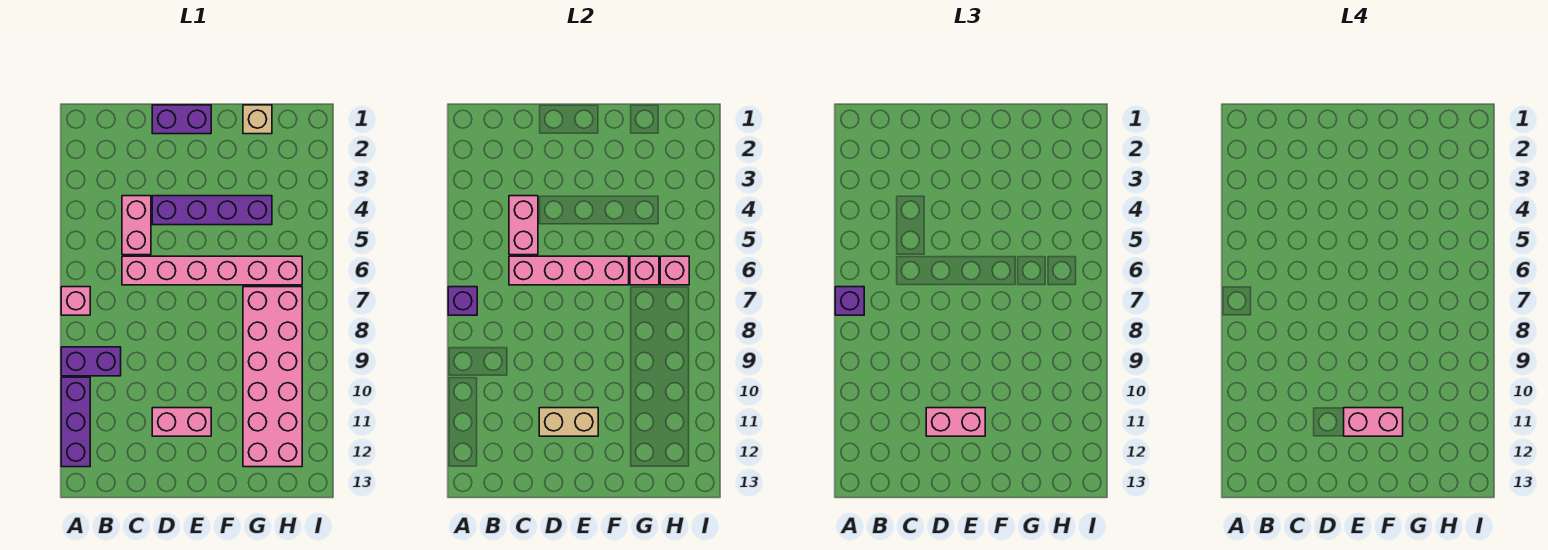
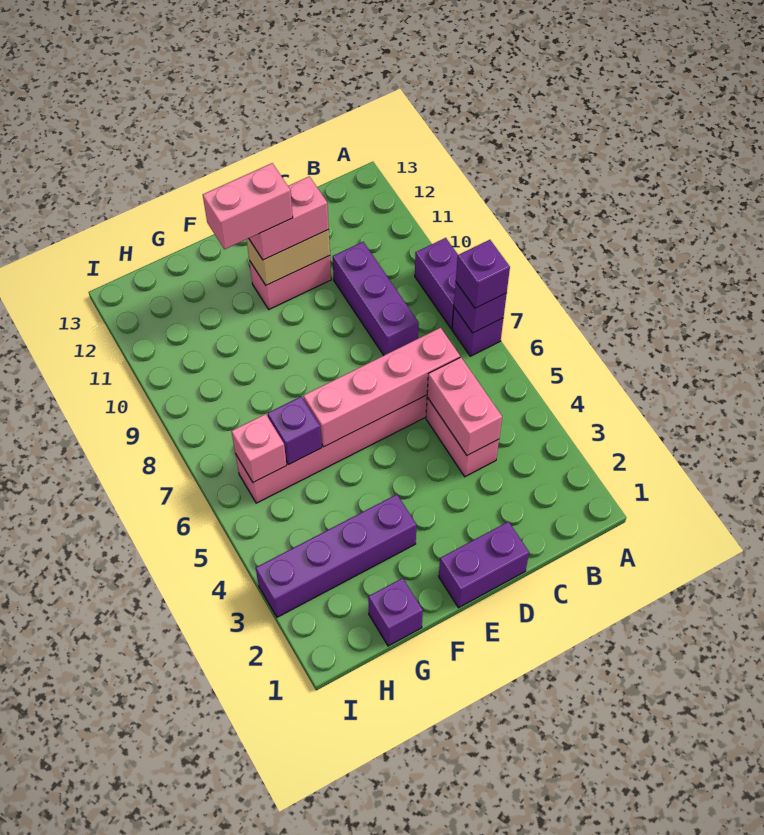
pink brick A7 level 1 -> purple brick A7 level 1
purple brick A9:B9 level 1 -> purple brick A8:A9 level 1
purple brick A10:A12 level 1 -> purple brick C8:C10 level 1
purple brick D4:G4 level 1 -> purple brick F3:I3 level 1
tan brick G1 level 1 -> purple brick G1 level 1
pink brick G6 level 2 -> purple brick G6 level 2
pink brick G7:H12 level 1 -> none

